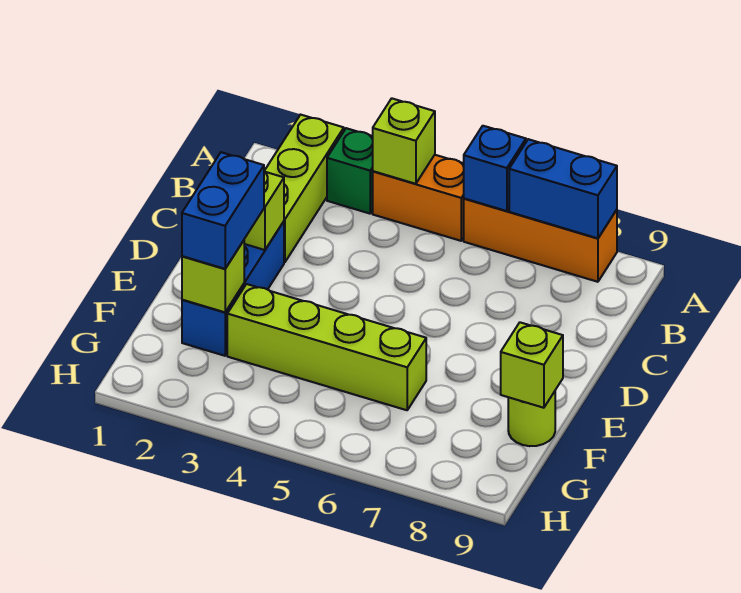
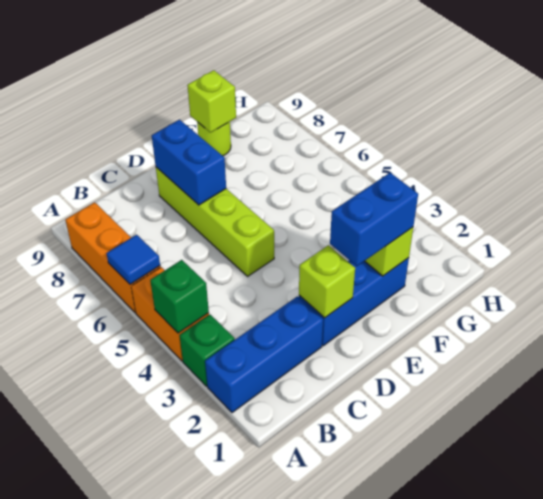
lime brick A2:C2 level 1 -> blue brick A2:C2 level 1
lime brick A4 level 2 -> green brick A4 level 2
blue brick A6 level 2 -> blue tile A6 level 2
blue brick A7:A8 level 2 -> blue brick D7:D8 level 2
lime brick F3:F6 level 1 -> lime brick D5:D8 level 1

